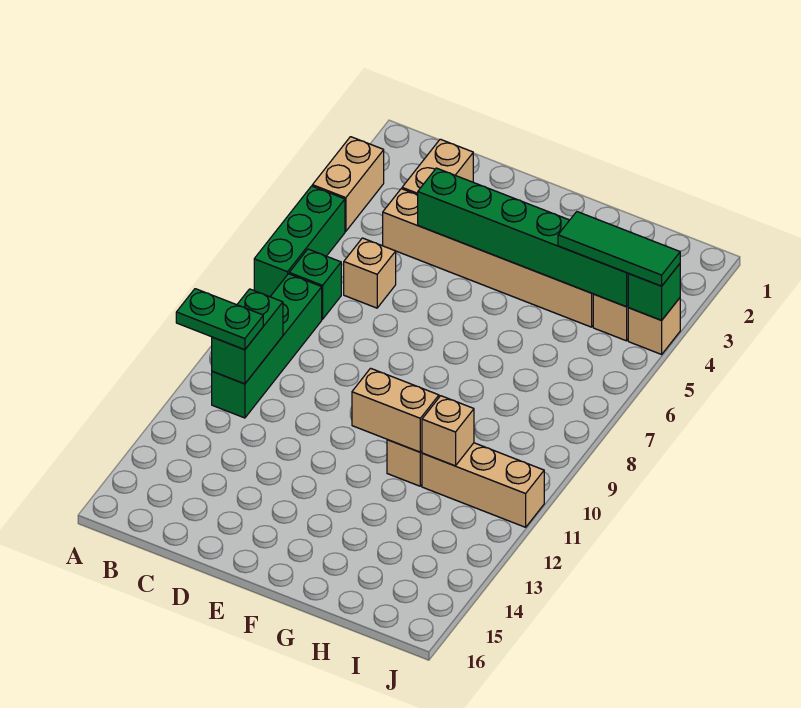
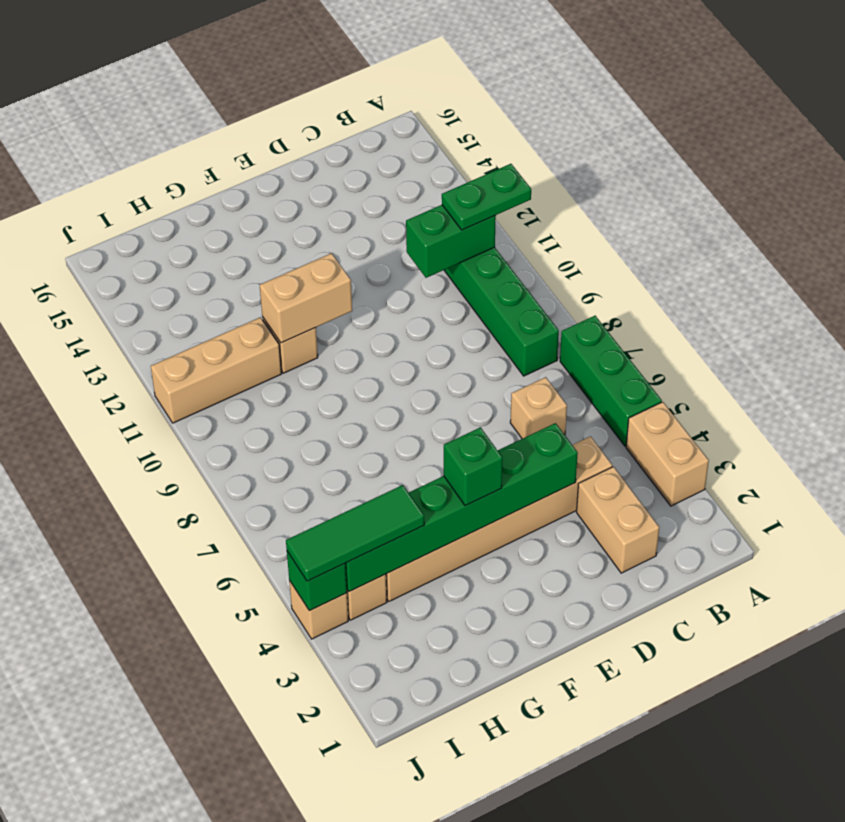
green brick B7 level 1 -> green brick F4 level 3
green brick B10:B11 level 2 -> green brick B11:C11 level 2
tan brick H11 level 2 -> none

